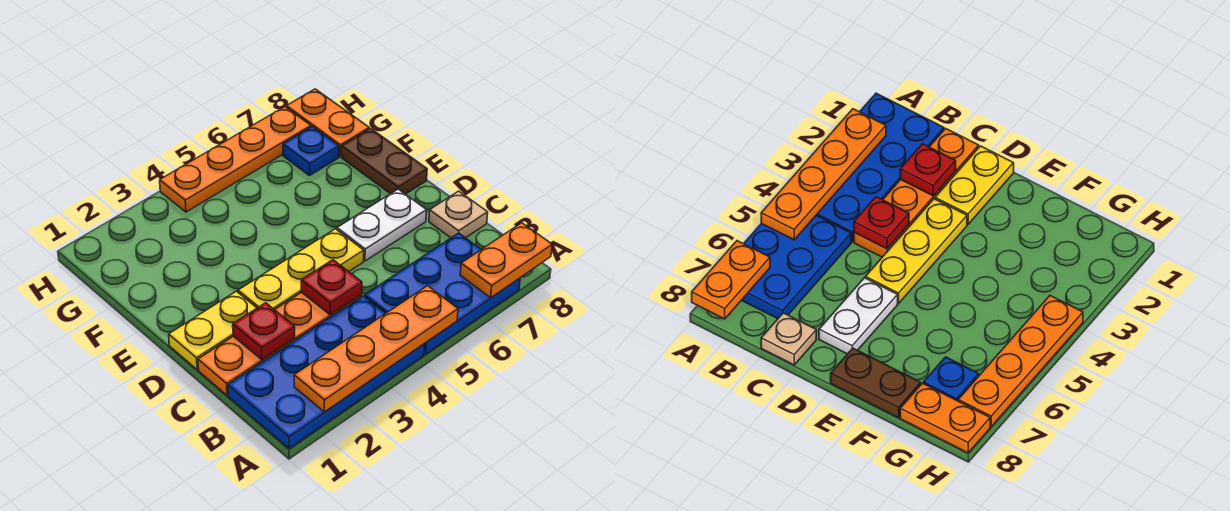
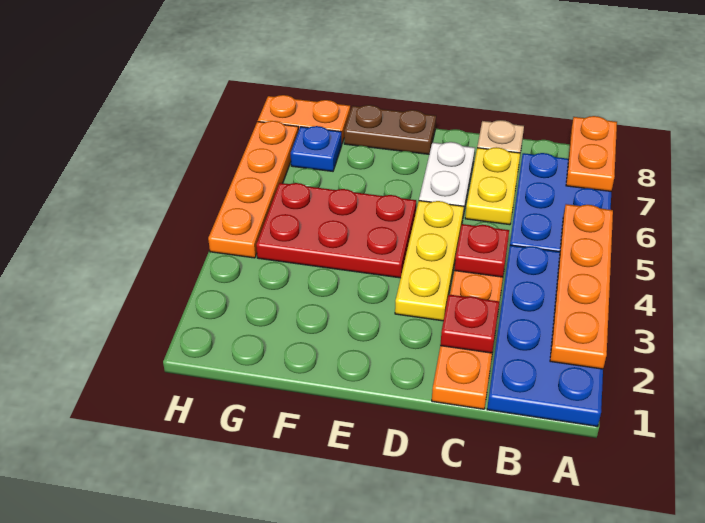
yellow plate D1:D2 level 1 -> yellow plate C6:C7 level 1
none -> red plate E4:G5 level 1

